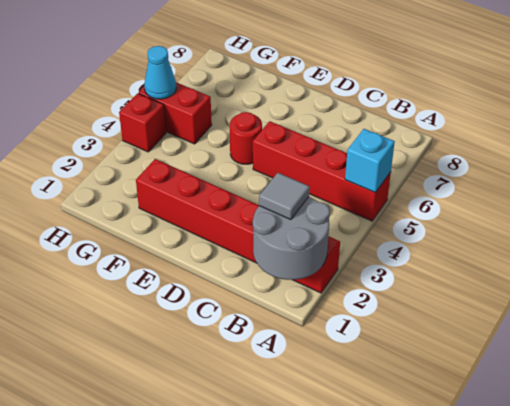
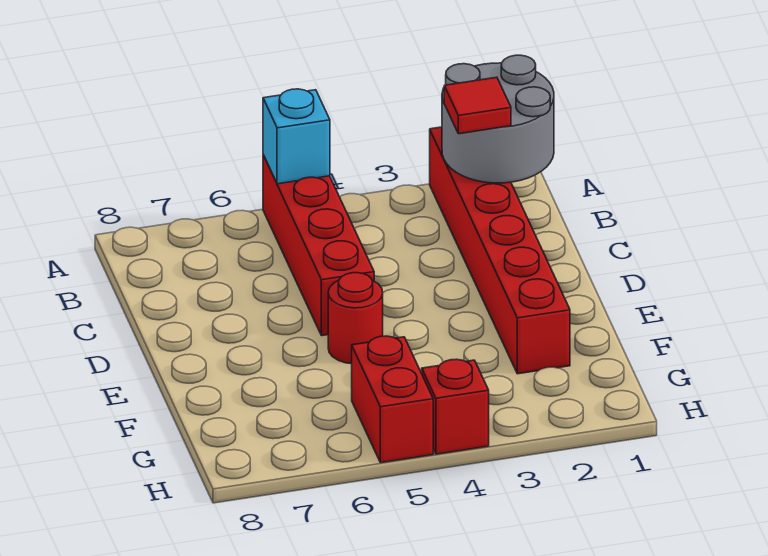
grey tile B2 level 3 -> red tile B2 level 3
cyan cone H5 level 2 -> none

